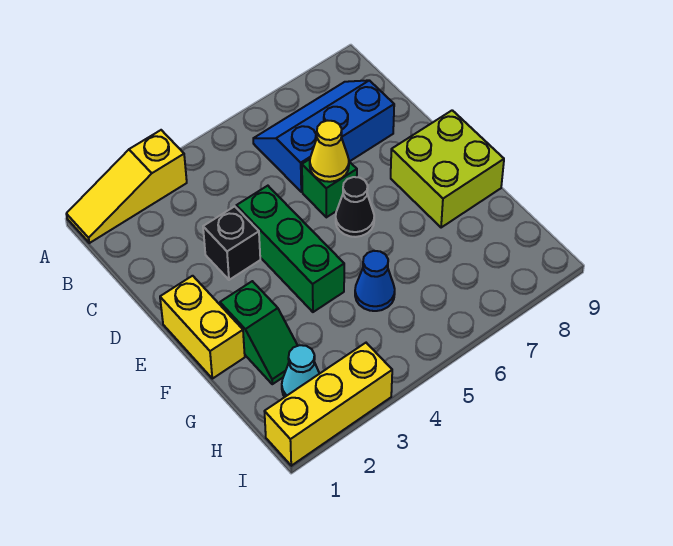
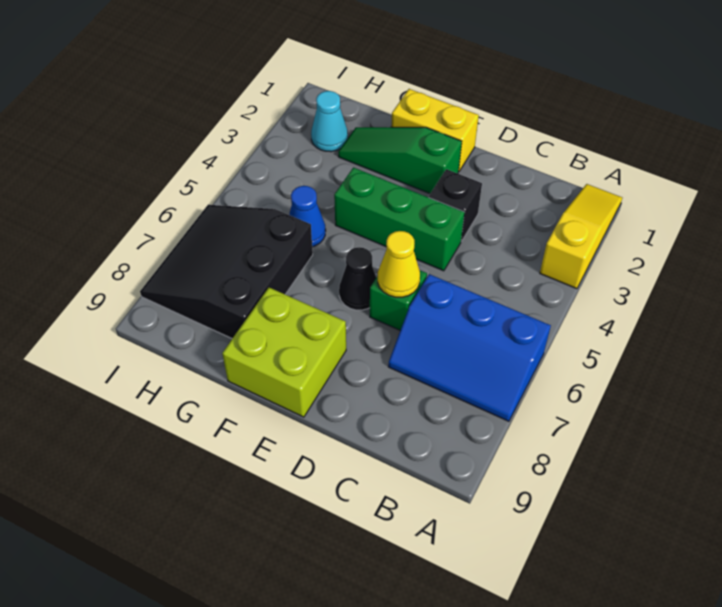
blue slope B6:C8 level 1 top C -> blue slope A6:C7 level 1 top 6
green slope F2:G2 level 1 top F -> green slope E2:G2 level 1 top E
none -> black slope G6:I8 level 1 top G
yellow brick I1:I3 level 1 -> none

